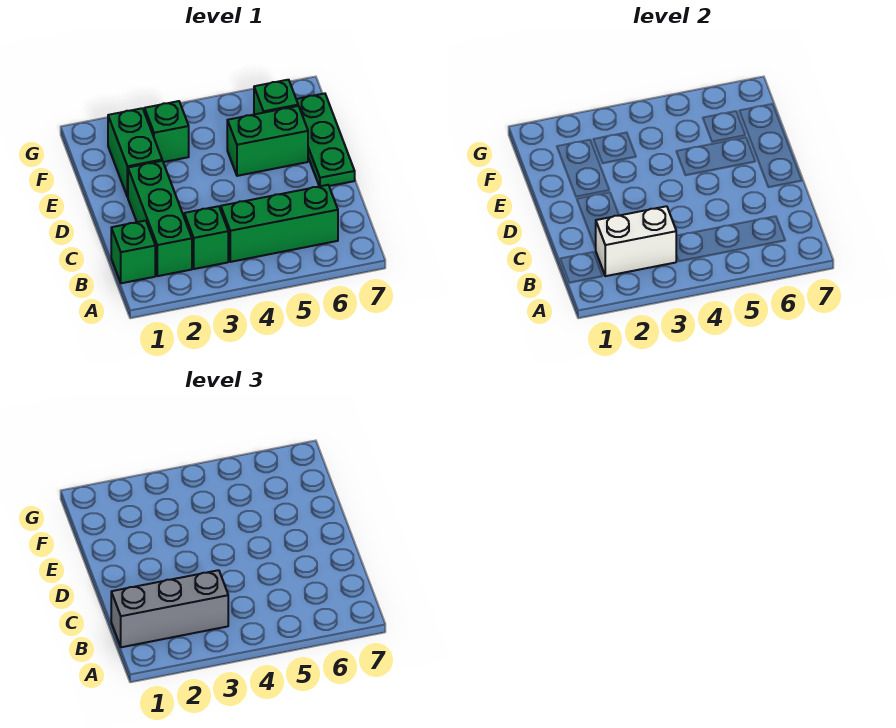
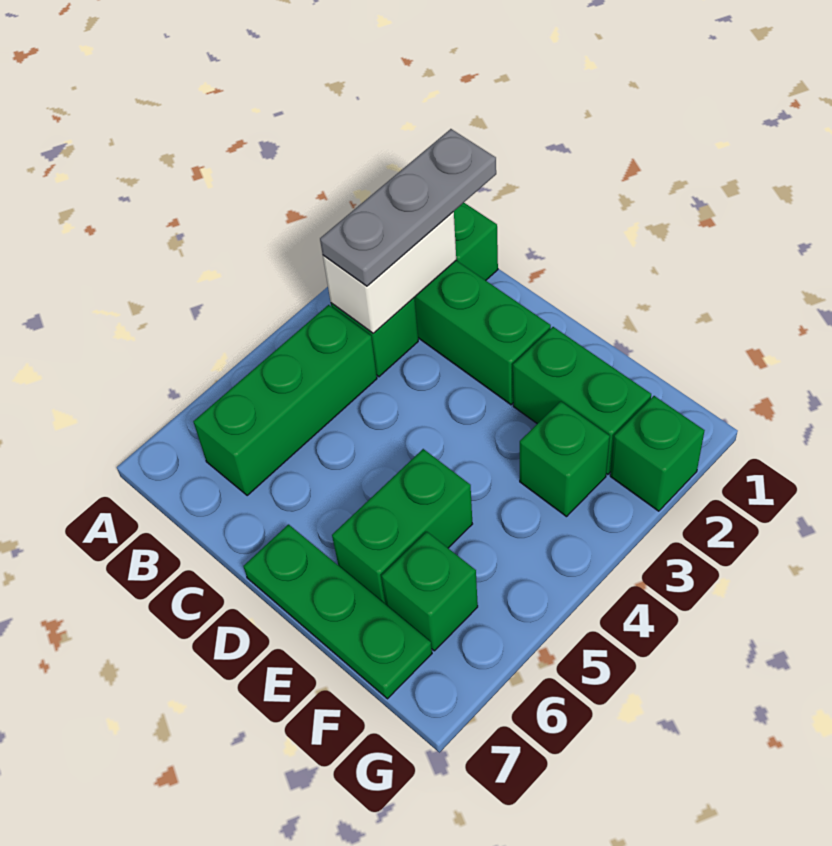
grey brick B1:B3 level 3 -> grey plate B1:B3 level 3
none -> green brick G2 level 1

